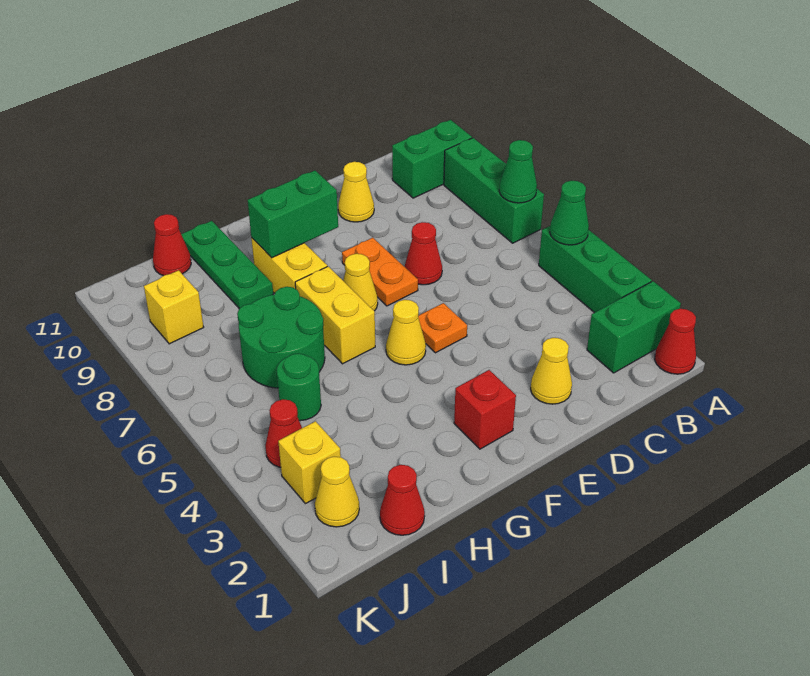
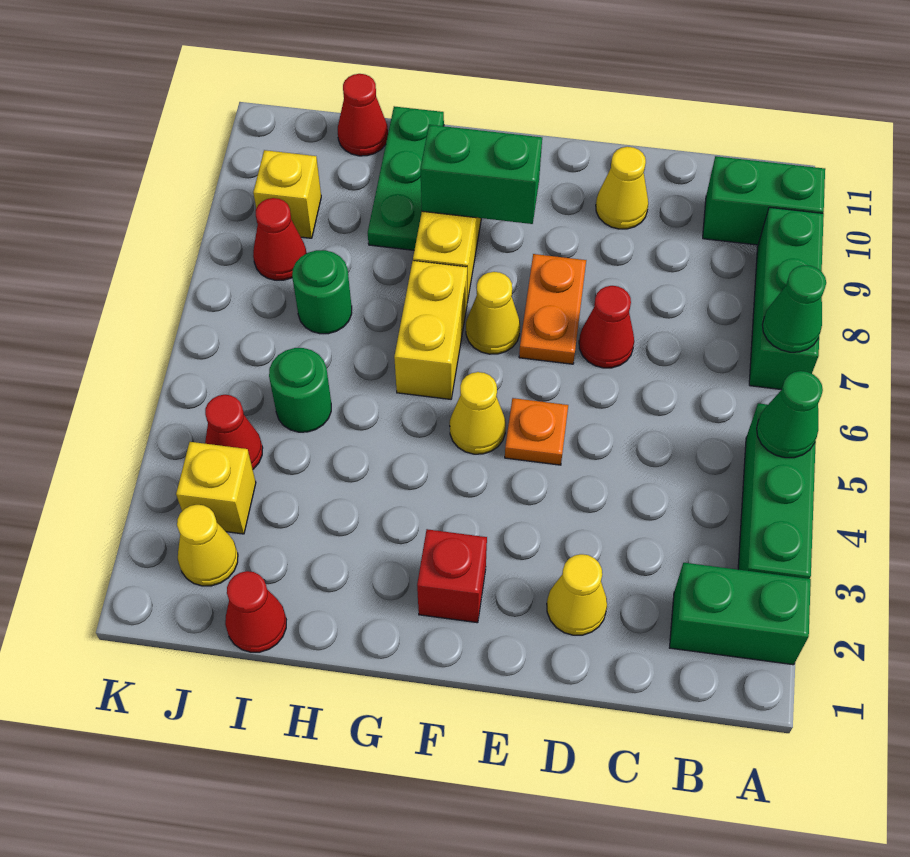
red cone A1 level 1 -> red cone J8 level 1
green round brick H6:I7 level 1 -> green round brick I7 level 1

